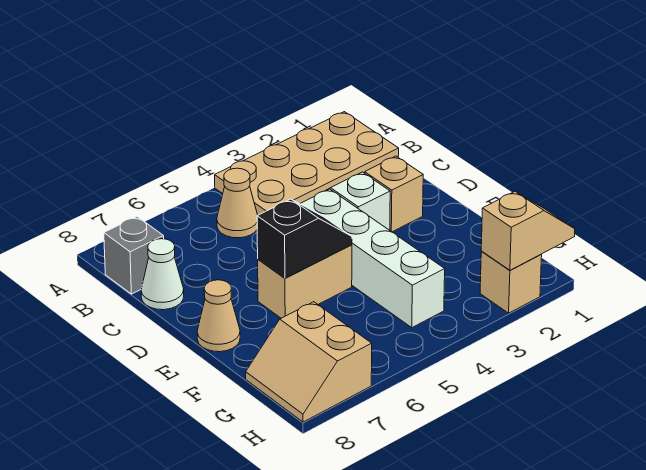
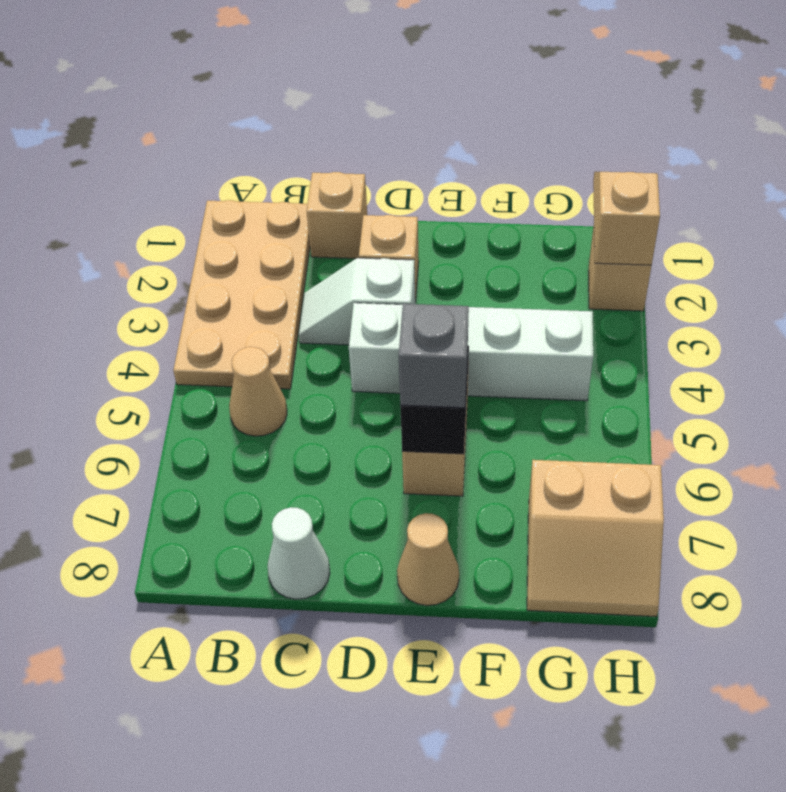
grey brick B8 level 1 -> grey brick E6 level 3
none -> tan brick C1 level 1

